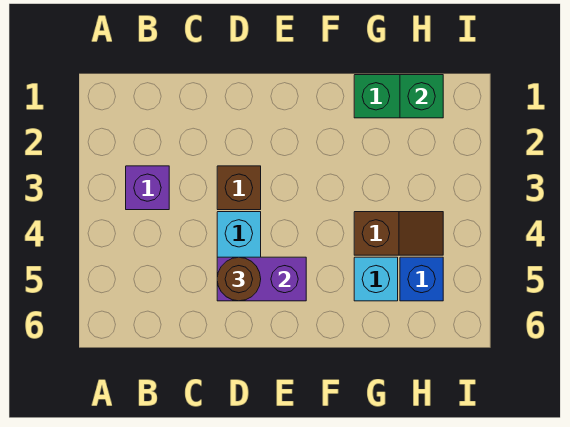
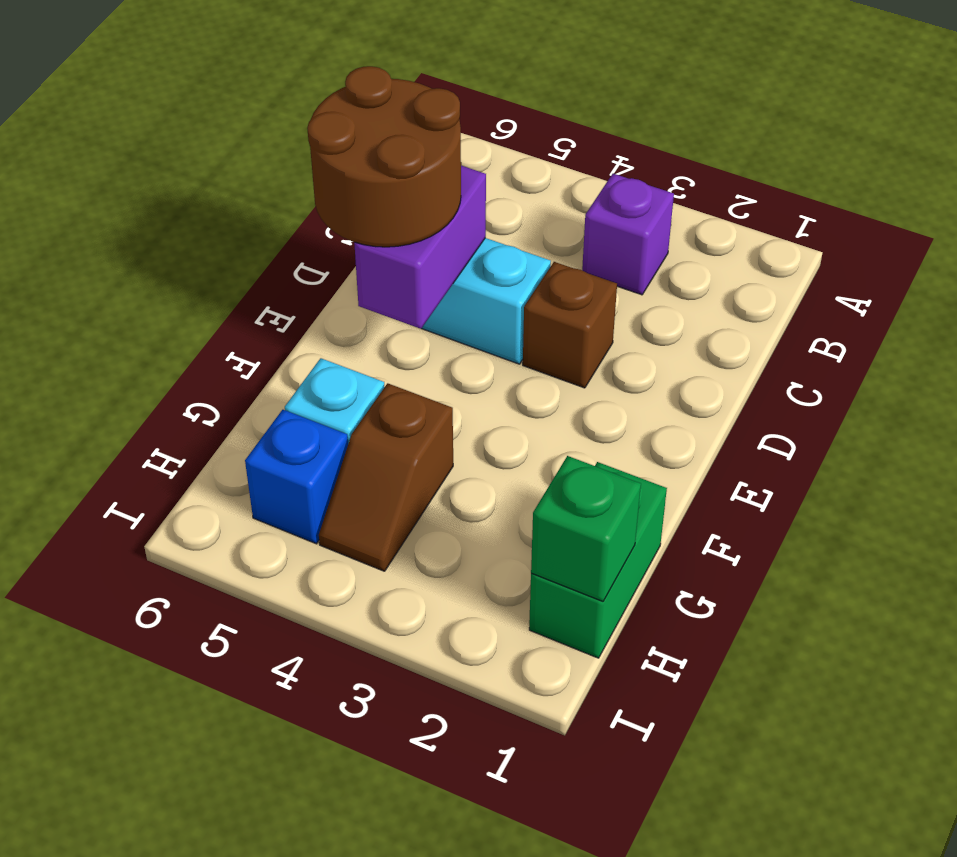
brown round brick D5 level 3 -> brown round brick D5:E6 level 3

